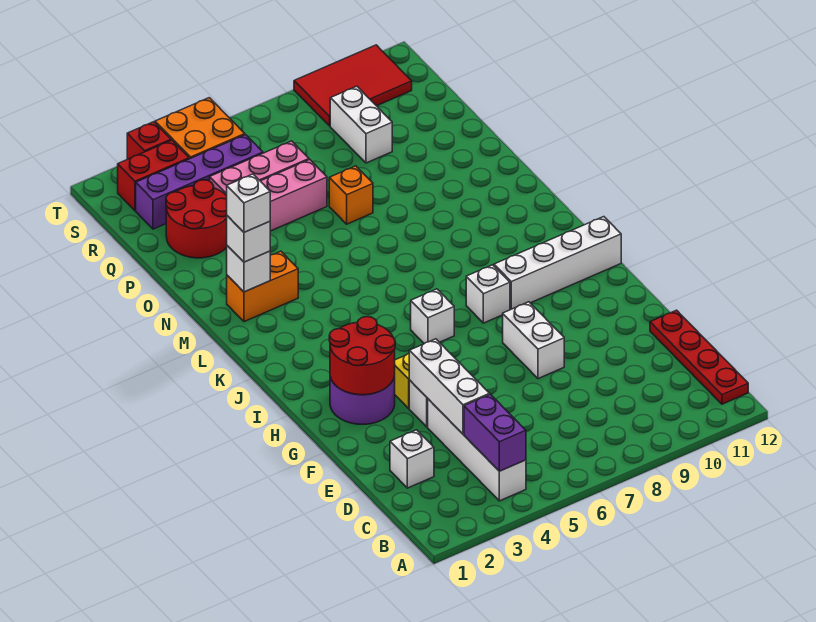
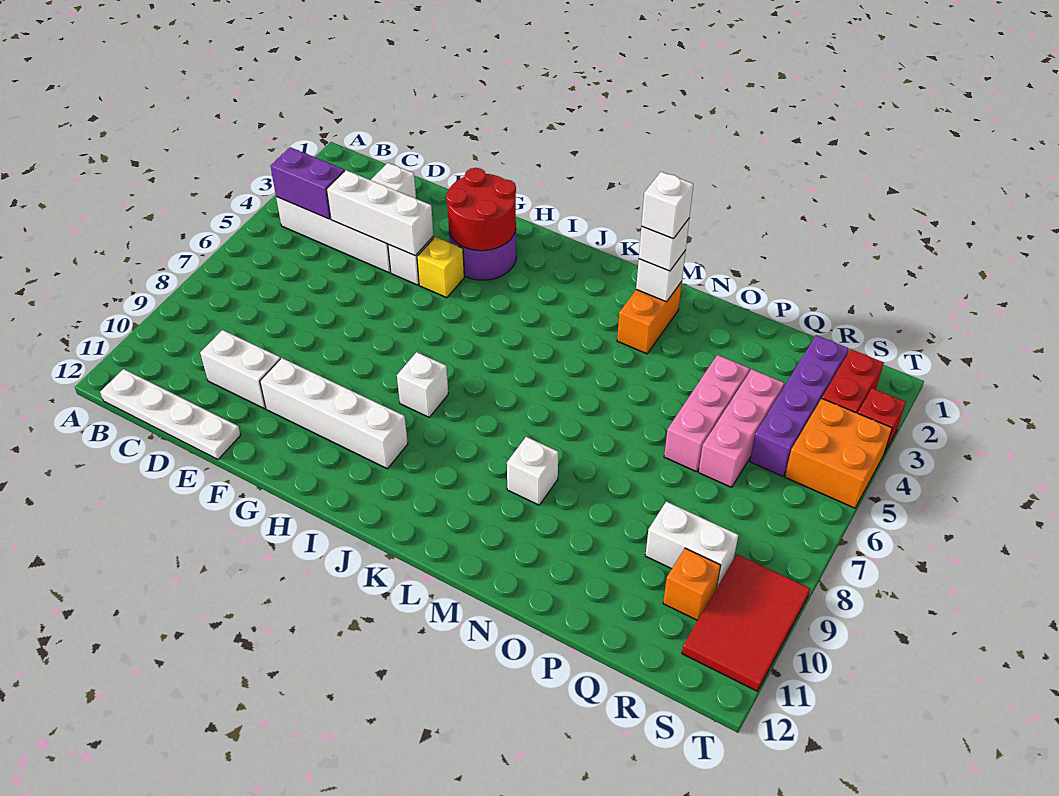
red plate B12:E12 level 1 -> white plate B12:E12 level 1
white brick F8:G8 level 1 -> white brick D10:E10 level 1
white brick I6 level 1 -> white brick M9 level 1
white brick I9:I12 level 1 -> white brick F10:I10 level 1
orange brick O7 level 1 -> orange brick R10 level 1
red round brick P2:Q3 level 1 -> none

